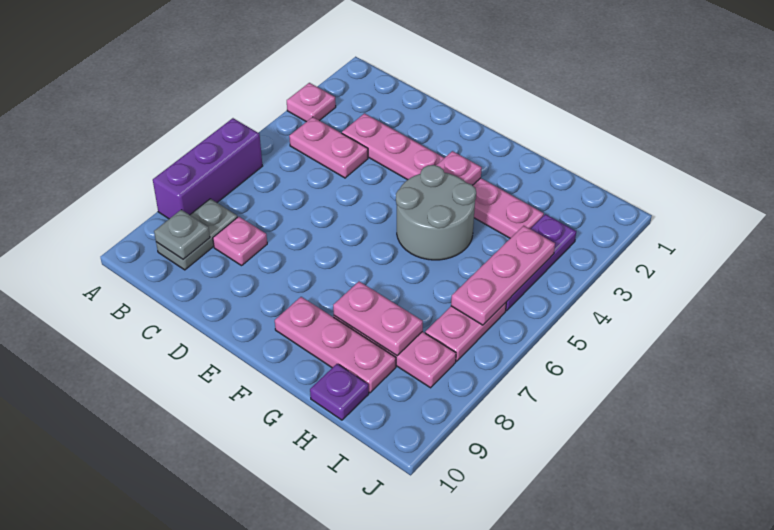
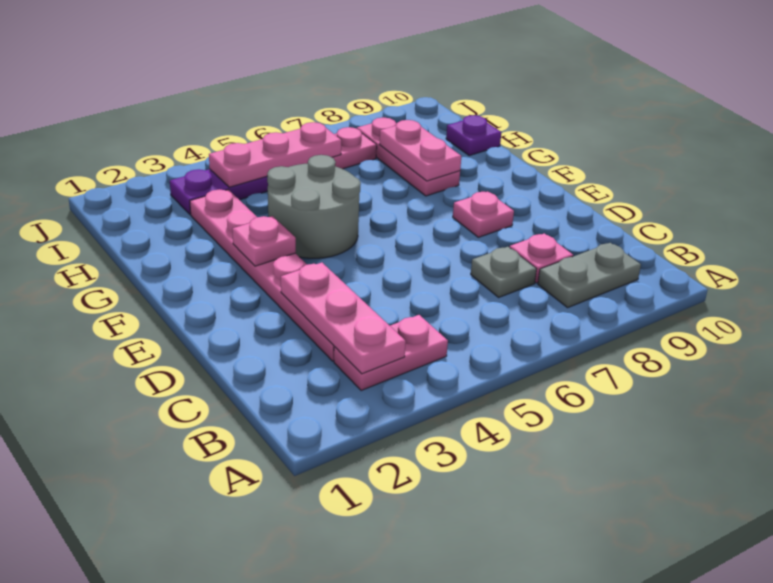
pink plate A3 level 1 -> pink plate E8 level 1
purple brick A6:A8 level 1 -> none
pink plate B4:C4 level 1 -> pink plate B3:B4 level 1
grey plate B9 level 2 -> grey plate C7 level 1
pink plate F9:H9 level 1 -> pink plate B3:D3 level 2

